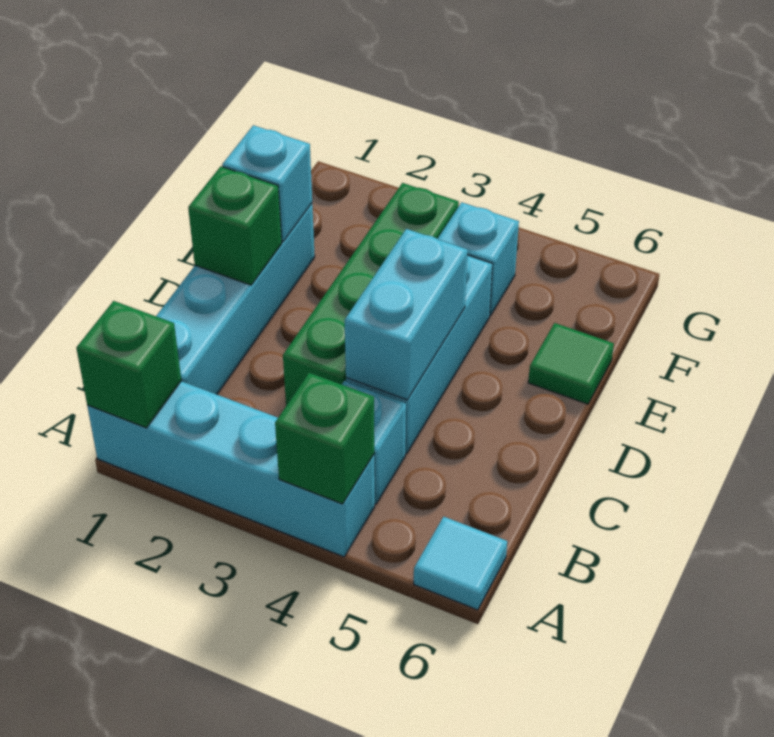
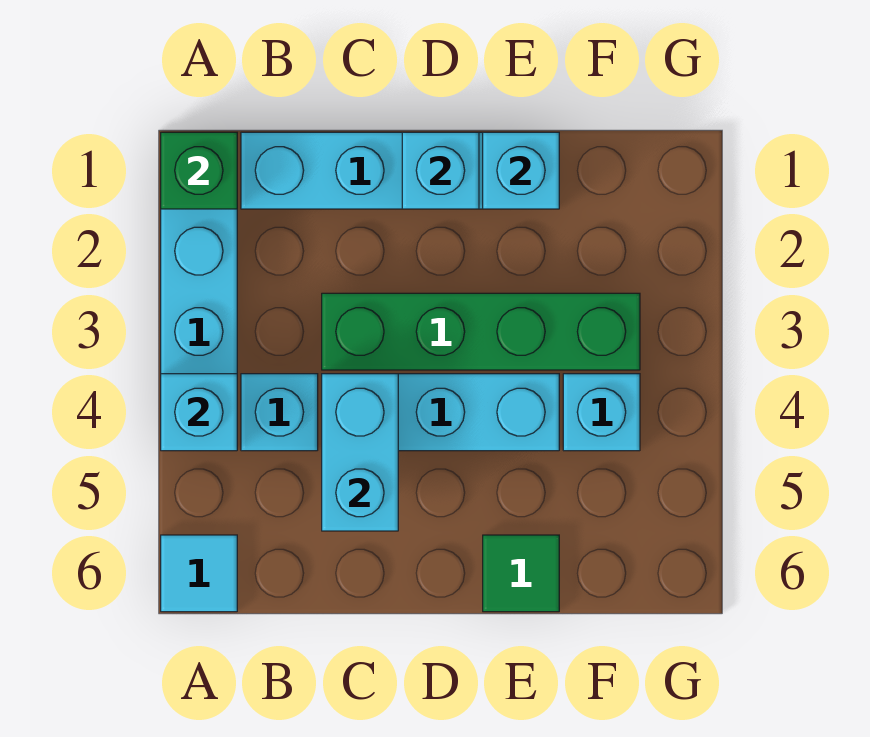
green brick A4 level 2 -> cyan brick A4 level 2
cyan brick C4:D4 level 2 -> cyan brick C4:C5 level 2
green brick D1 level 2 -> cyan brick D1 level 2

